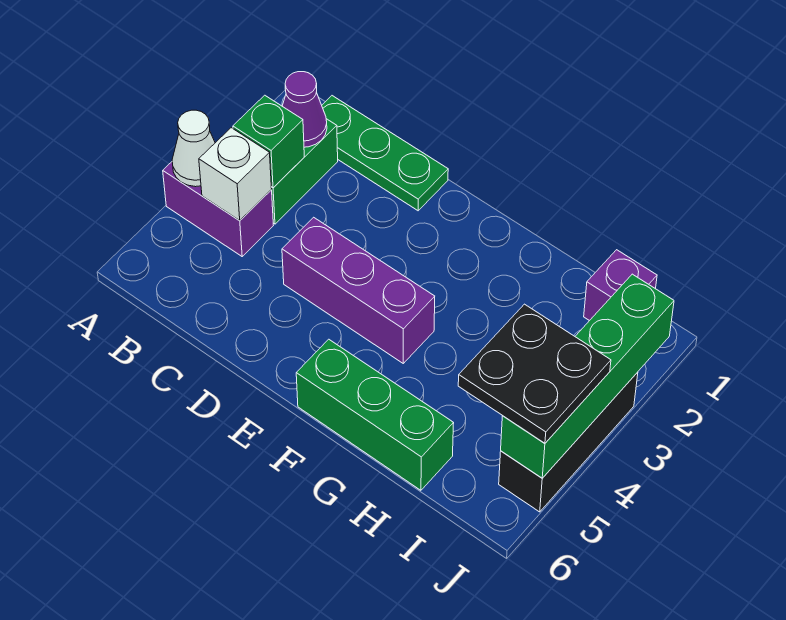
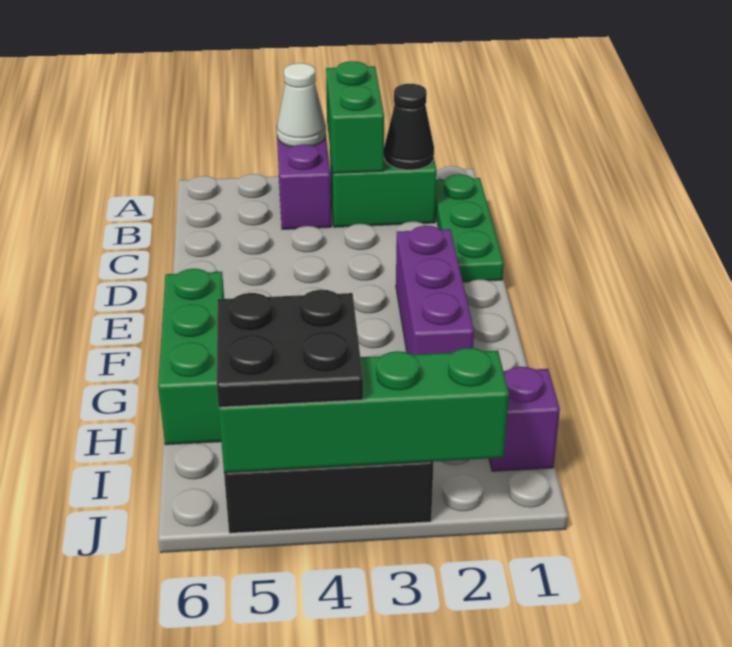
purple cone B2 level 2 -> black cone B2 level 2
green brick B3 level 2 -> green brick A3:B3 level 2
white brick B4 level 2 -> none
purple brick D4:F4 level 1 -> purple brick E2:G2 level 1

